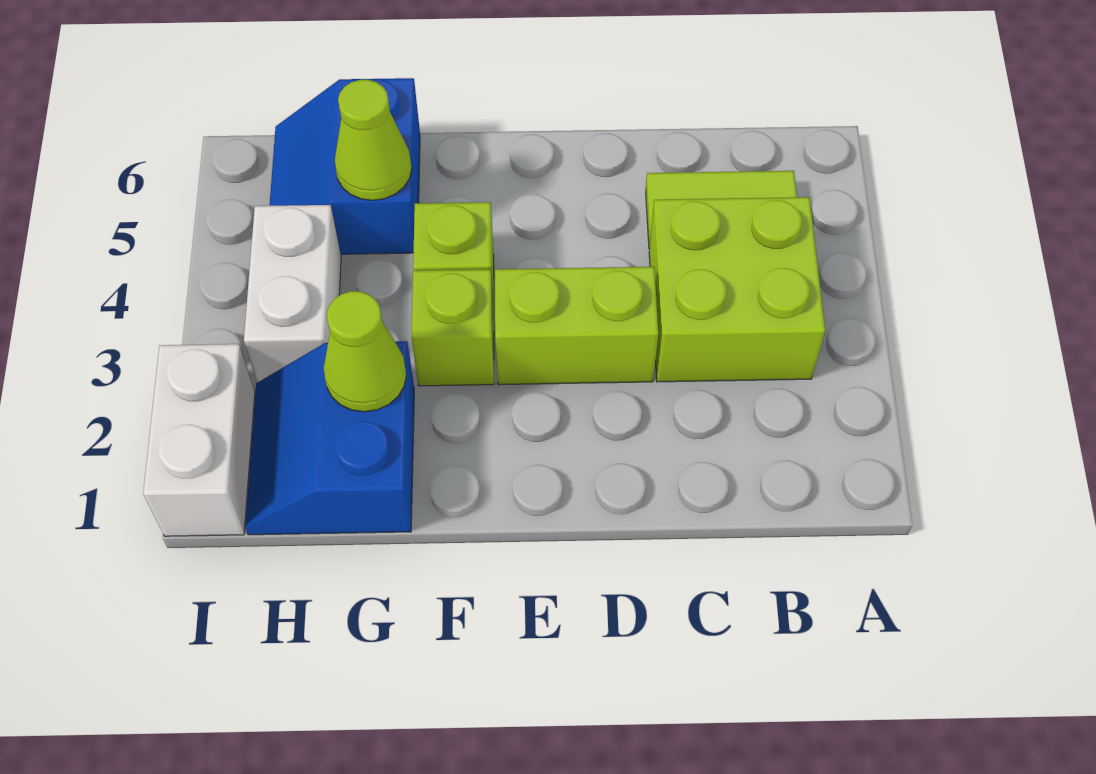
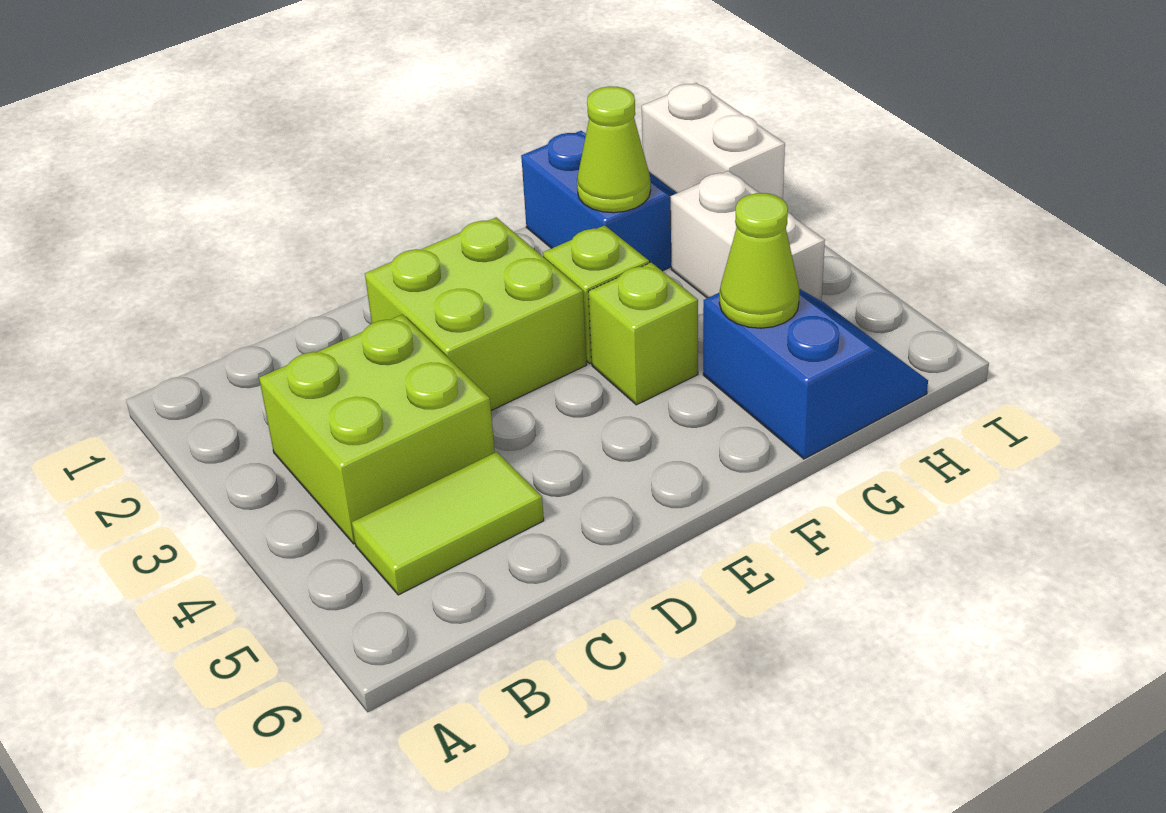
lime brick D3:E3 level 1 -> lime brick D2:E3 level 1

